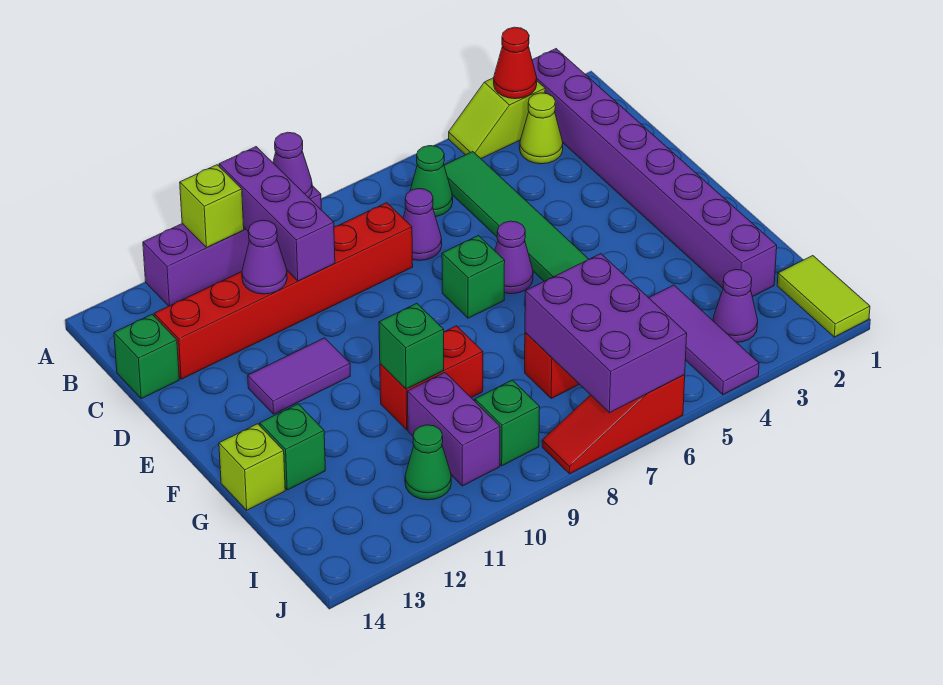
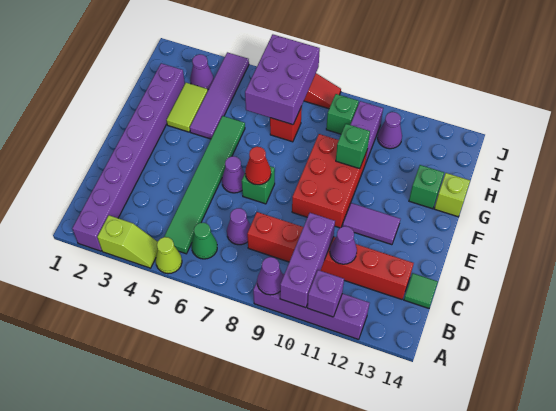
red cone A3 level 2 -> red cone E7 level 2
lime brick A11 level 2 -> purple brick A11 level 2
lime cone B3 level 1 -> lime cone A5 level 1
green brick C14 level 1 -> green tile C14 level 1
red brick G9:G10 level 1 -> red brick E9:G10 level 1
purple tile H4:J4 level 1 -> purple tile G4:J4 level 1
lime tile I1:J1 level 1 -> lime tile G3:H3 level 1
green cone I11 level 1 -> purple cone I11 level 1

